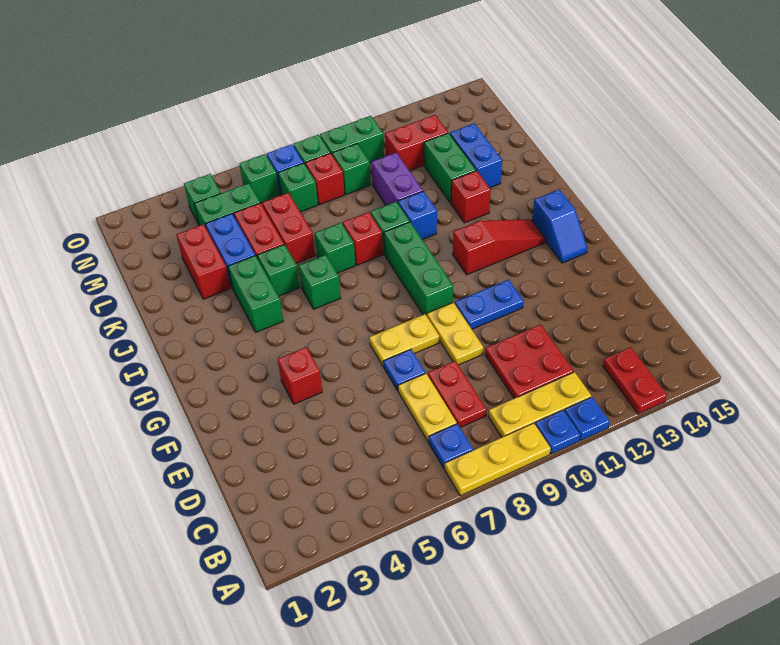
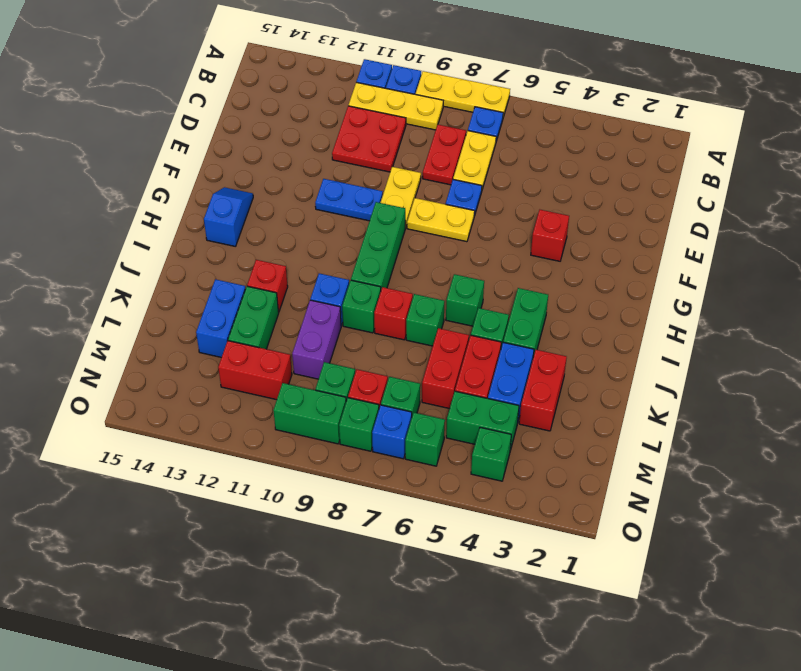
red plate A13:B13 level 1 -> none
red slope H11:H13 level 1 top 11 -> none

